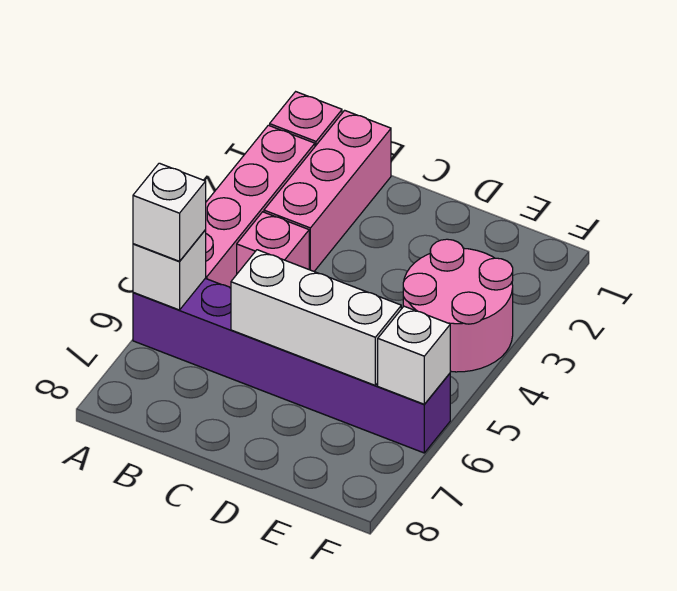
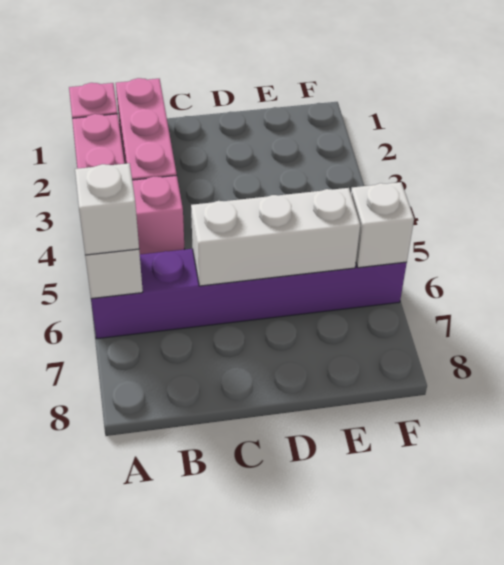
pink round brick E3:F4 level 1 -> none

